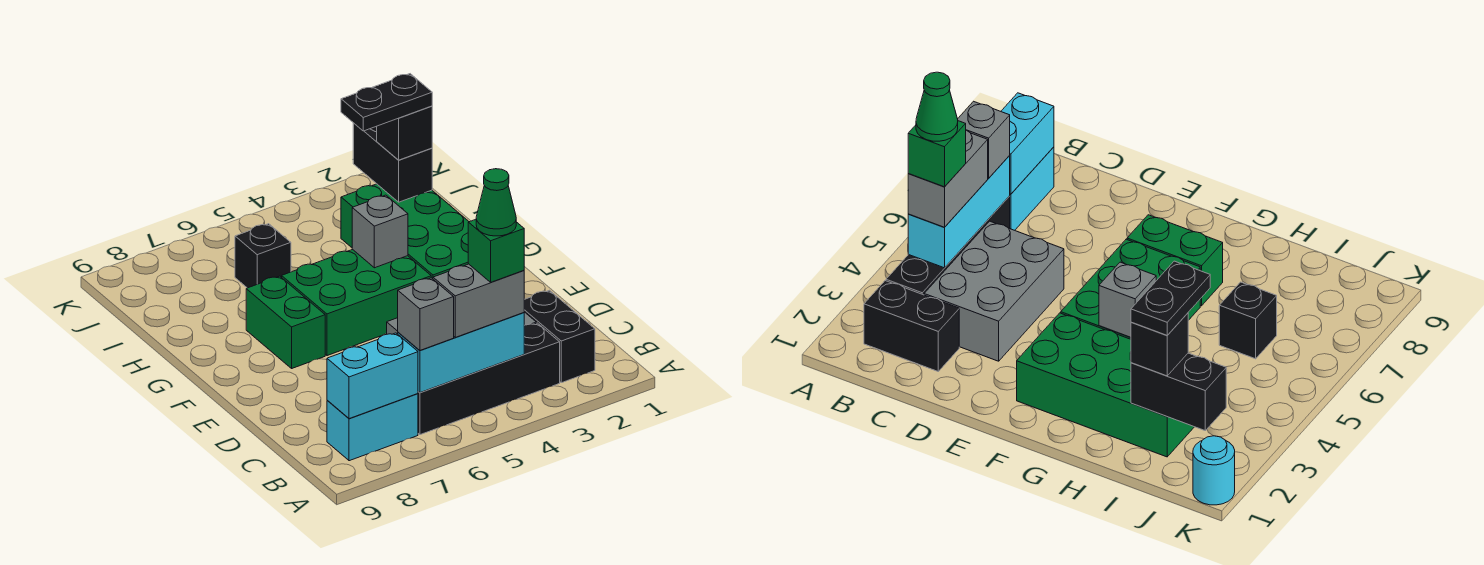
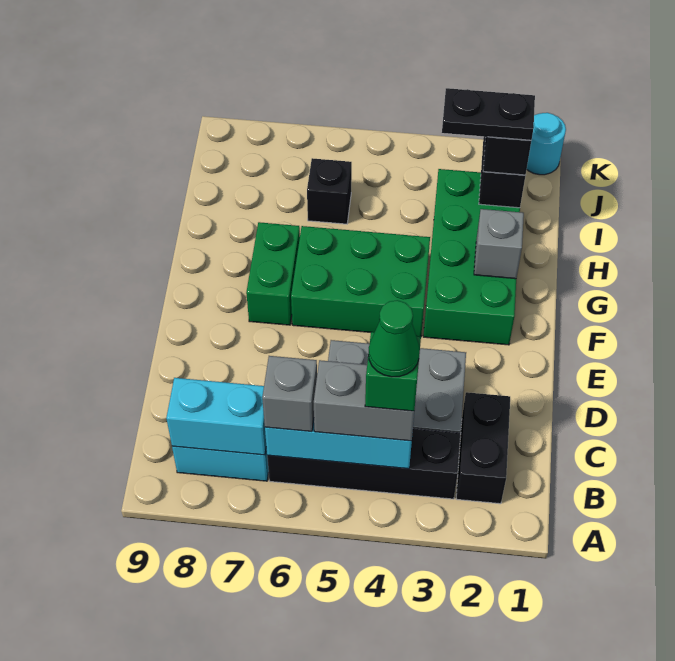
grey brick G4 level 2 -> grey brick G2 level 2

